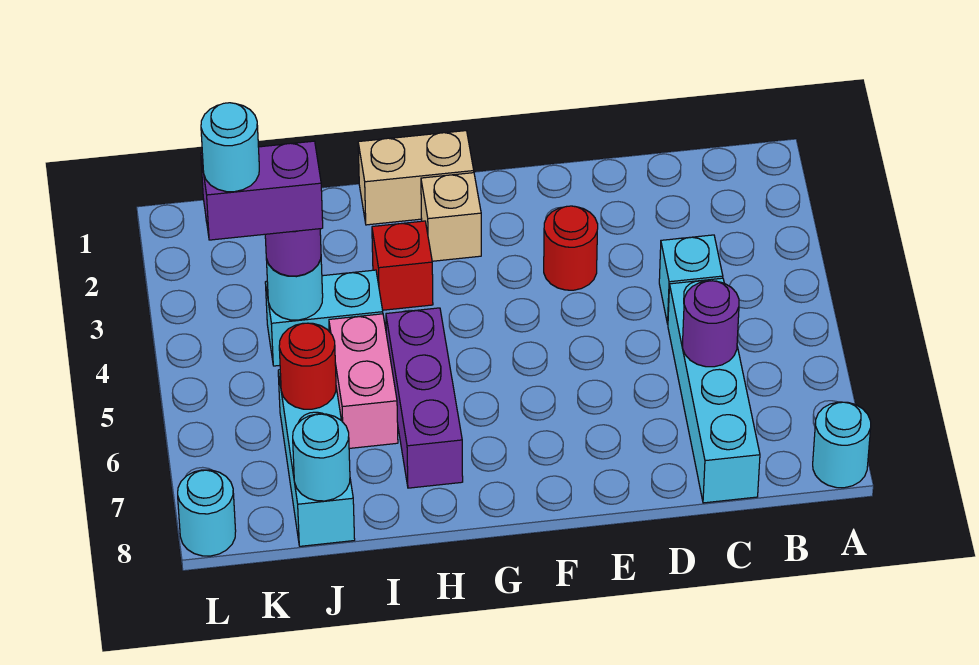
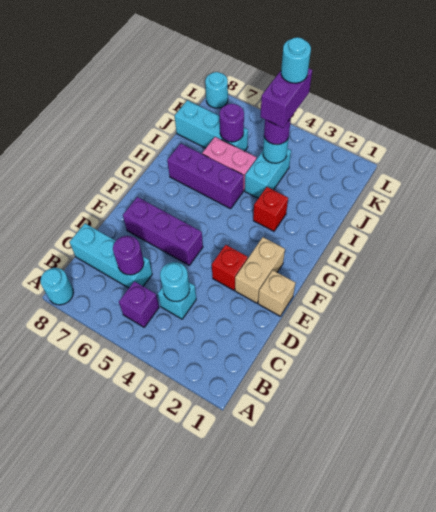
none -> purple brick B5 level 1
cyan brick C5:C8 level 1 -> cyan brick C6:C8 level 1
red round brick E3 level 1 -> red brick E3 level 1
none -> purple brick E5:E7 level 1
tan brick G1:H1 level 1 -> tan brick E2:F2 level 1
tan brick G2 level 1 -> tan brick E1 level 1
red round brick J6 level 2 -> purple round brick J6 level 2
cyan round brick J8 level 2 -> cyan round brick C4 level 2

